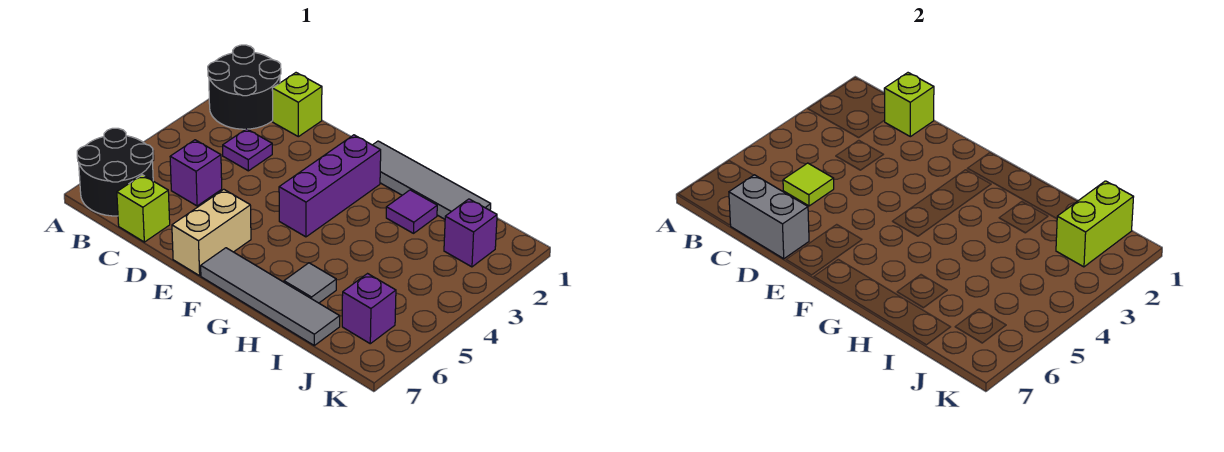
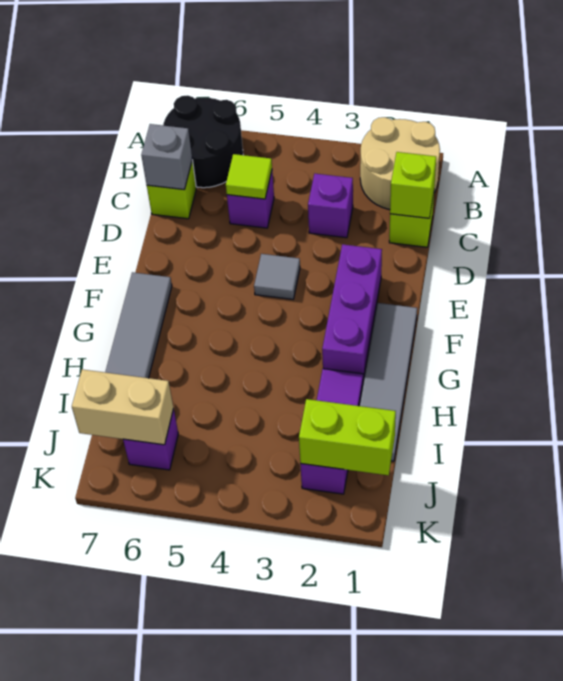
black round brick A1:B2 level 1 -> tan round brick A1:B2 level 1
purple plate C3 level 1 -> purple brick C3 level 1
grey brick C7:D7 level 2 -> grey brick C7 level 2
tan brick E6:E7 level 1 -> tan brick J6:J7 level 2
purple brick F2:F4 level 1 -> purple brick E2:G2 level 1
grey tile H6 level 1 -> grey tile E4 level 1

